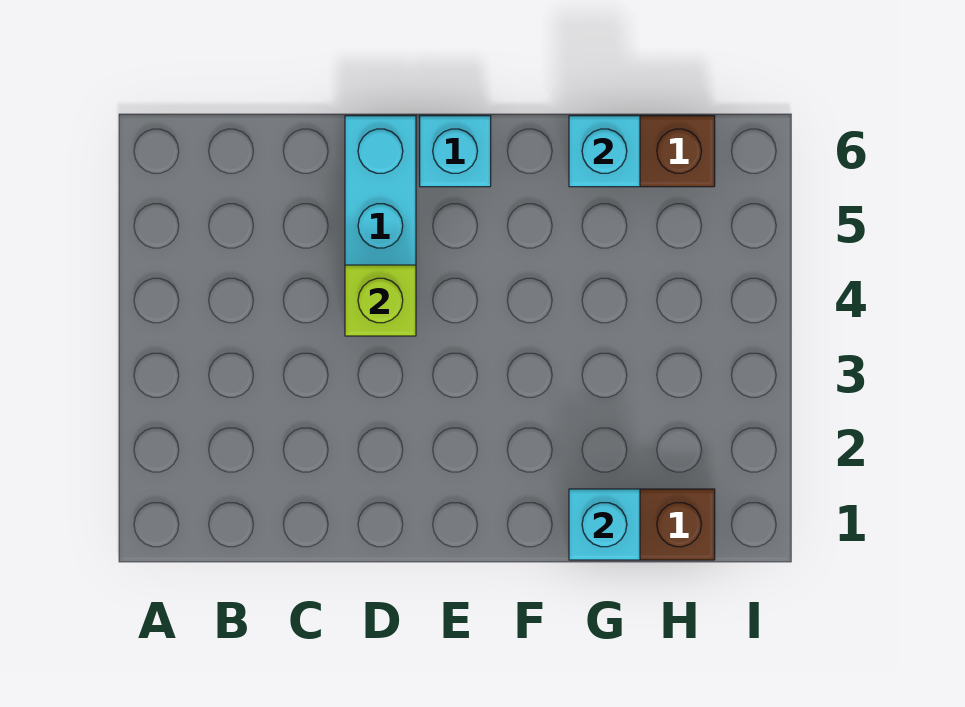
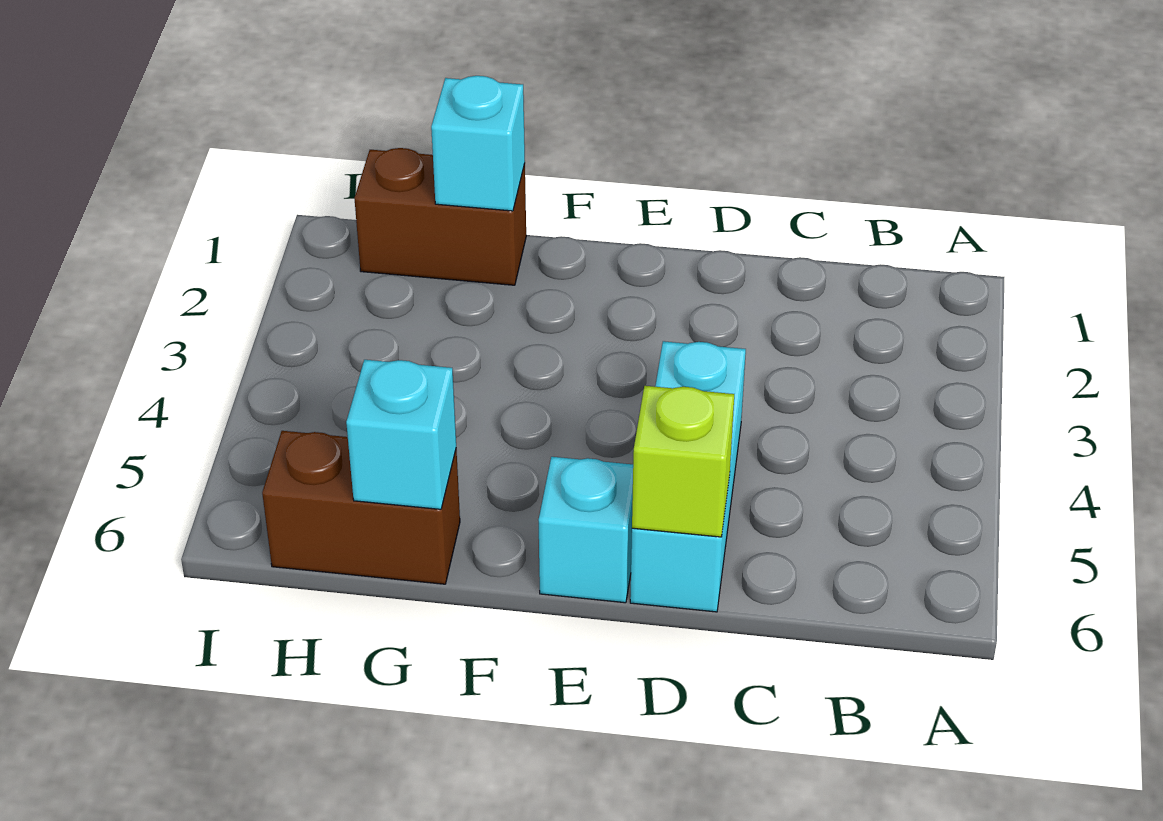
lime brick D4 level 2 -> lime brick D6 level 2

